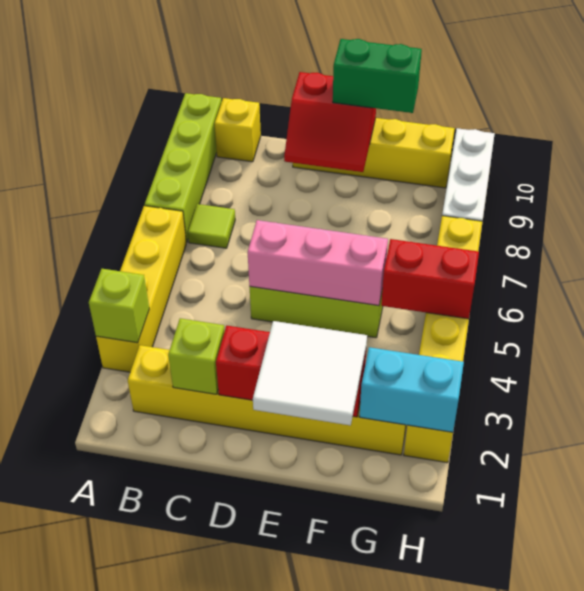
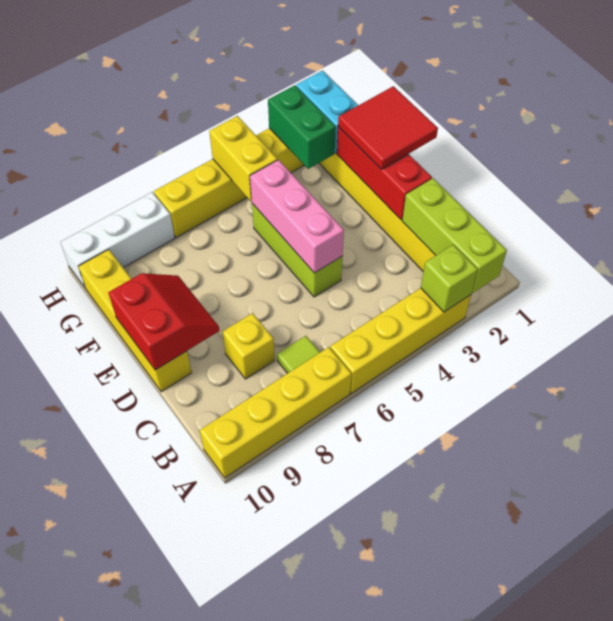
lime brick A7:A10 level 1 -> yellow brick A7:A10 level 1
yellow brick B10 level 1 -> yellow brick C8 level 1
lime brick C2 level 2 -> lime brick A2:C2 level 2
white tile E1:F2 level 3 -> red tile E1:F2 level 3
green brick E10:F10 level 3 -> green brick G3:H3 level 2
red brick G5:H5 level 2 -> yellow brick G5:H5 level 2

